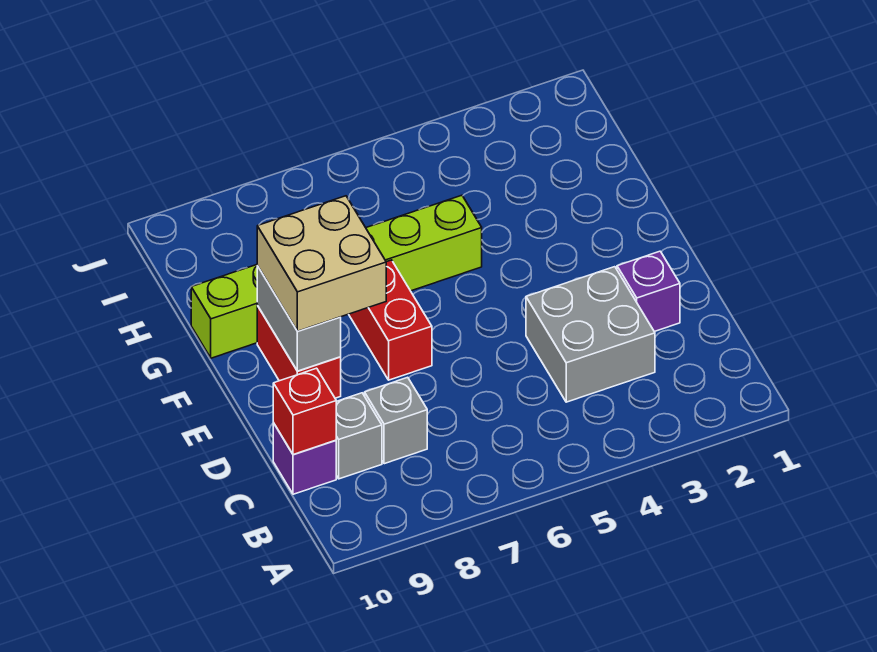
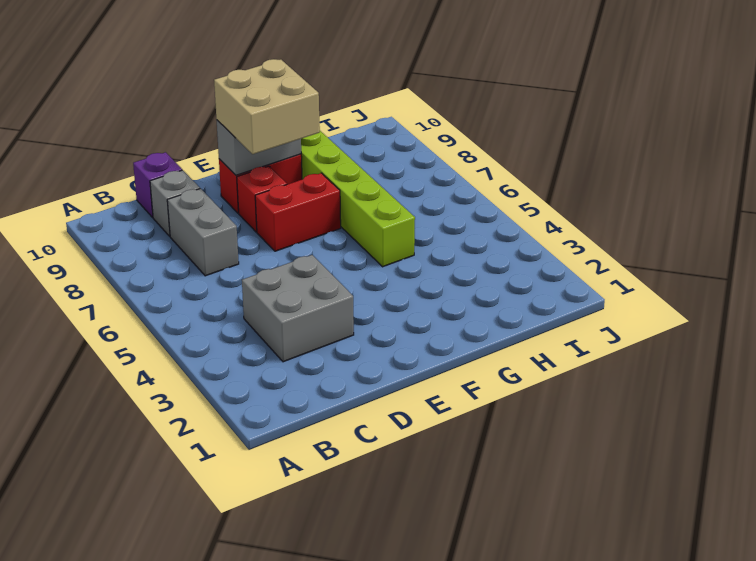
grey brick C8 level 1 -> grey brick C7:C8 level 1
red brick C10 level 2 -> red brick E8 level 1
purple brick D2 level 1 -> none

